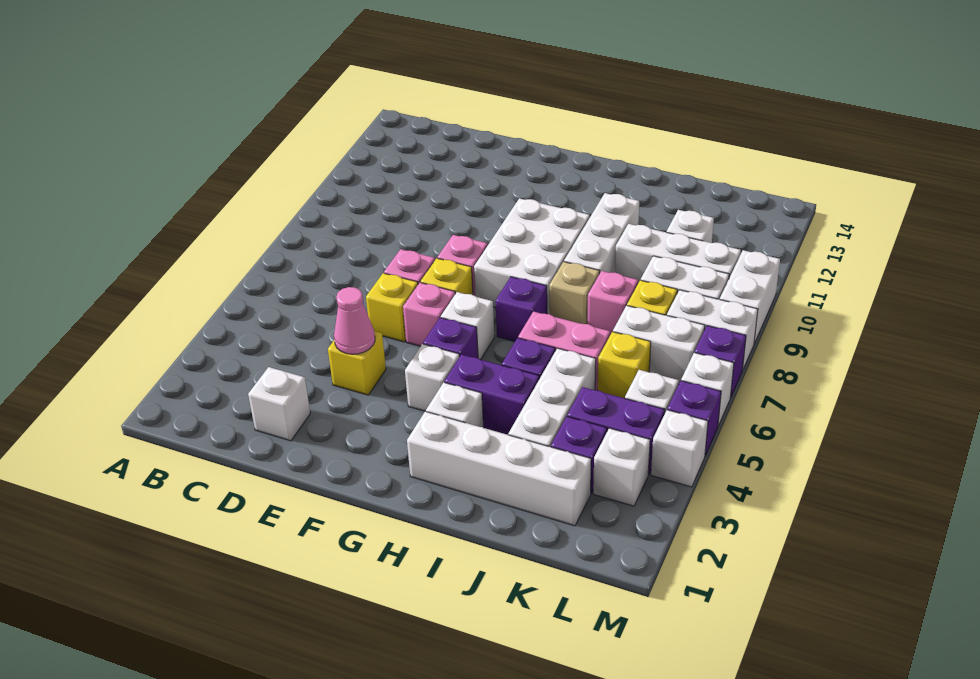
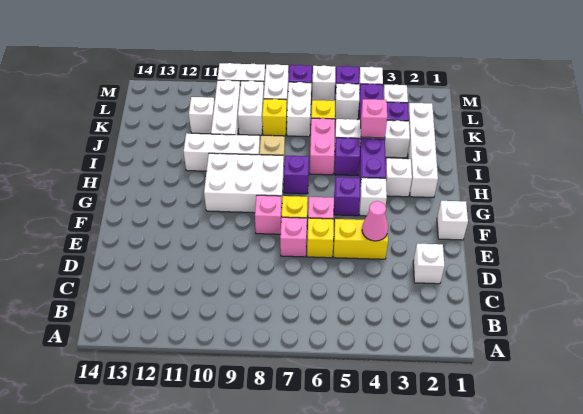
yellow brick E4 level 1 -> yellow brick E4:E5 level 1
white brick G6 level 1 -> white brick F1 level 1
pink brick J8 level 1 -> pink brick J4 level 2

